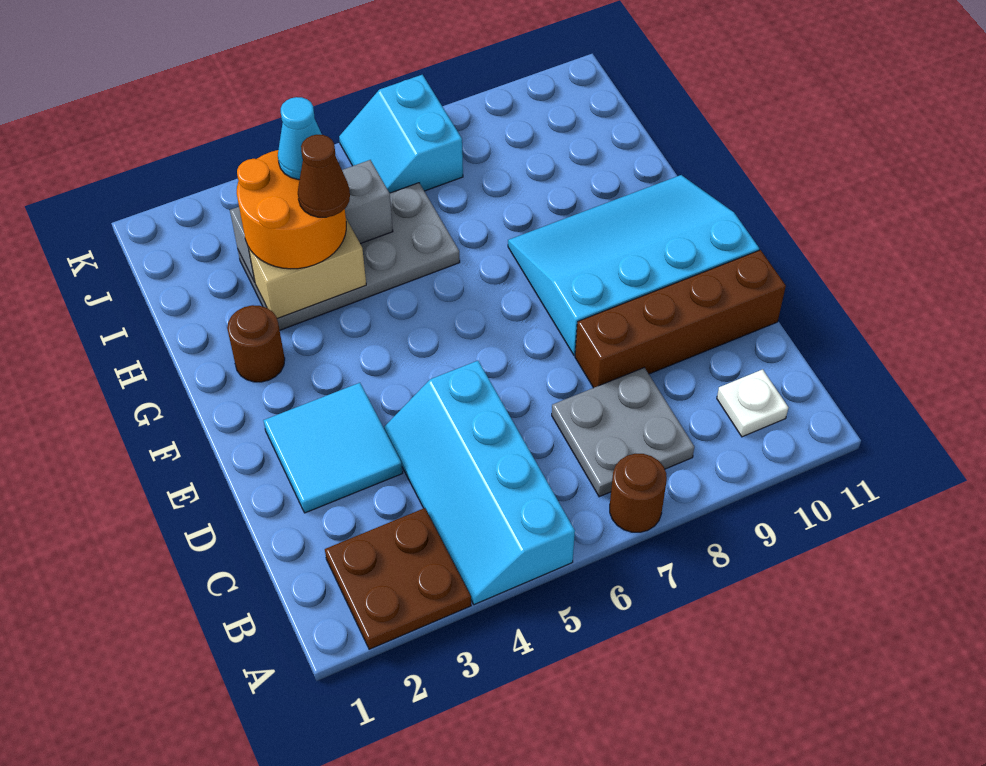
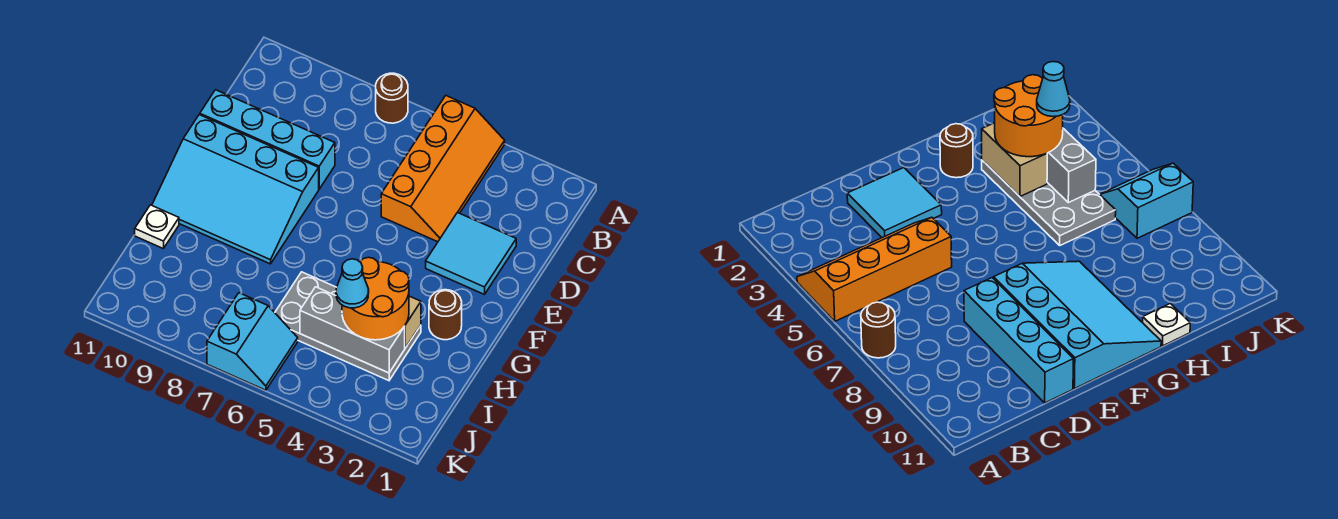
brown plate A2:B3 level 1 -> none
cyan slope A4:D5 level 1 top 5 -> orange slope A4:D5 level 1 top 5
grey plate B7:C8 level 1 -> none
white plate B10 level 1 -> white plate H11 level 1
brown brick D8:D11 level 1 -> cyan brick D8:D11 level 1
brown cone H4 level 4 -> none

